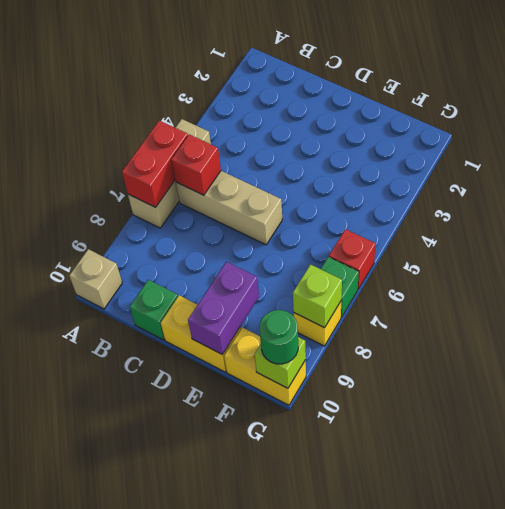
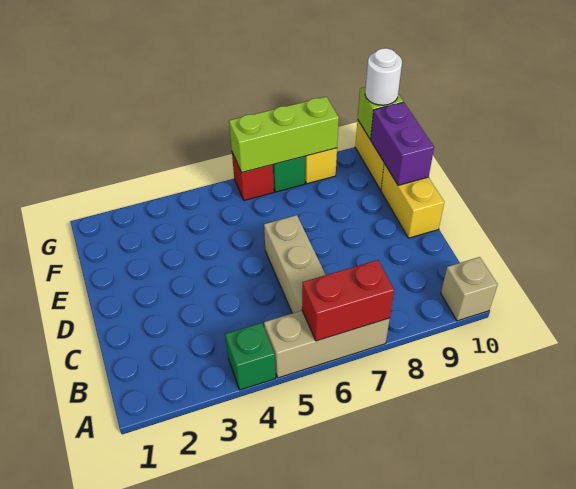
red brick B6 level 2 -> none
green brick C10 level 1 -> green brick A4 level 1
purple brick E9:E10 level 2 -> purple brick E10:F10 level 2
lime brick G8 level 2 -> lime brick G6:G8 level 2
green round brick G10 level 3 -> white round brick G10 level 3

